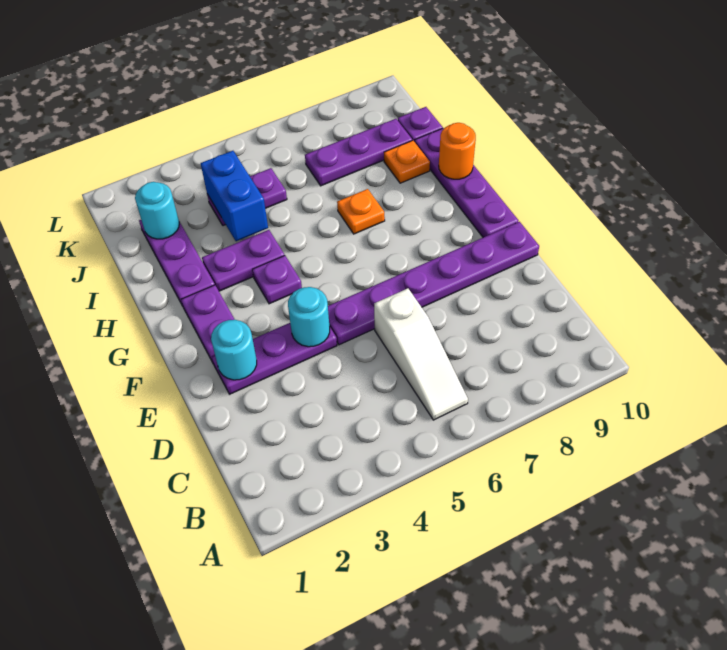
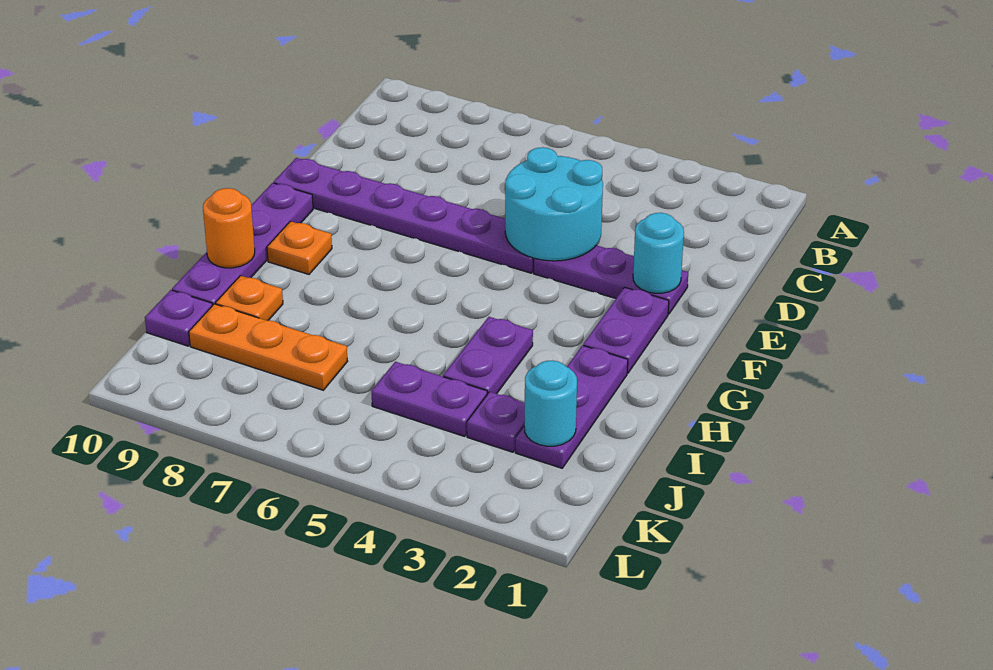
white slope B6:D6 level 1 top D -> none
cyan round brick E4 level 2 -> cyan round brick D4:E5 level 2
purple plate G4 level 1 -> purple plate J3 level 1
purple plate H3:H4 level 1 -> purple plate H4:I4 level 1
orange plate H7 level 1 -> orange plate G9 level 1
blue brick I4:J4 level 2 -> none
purple plate J7:J9 level 1 -> orange plate J7:J9 level 1

